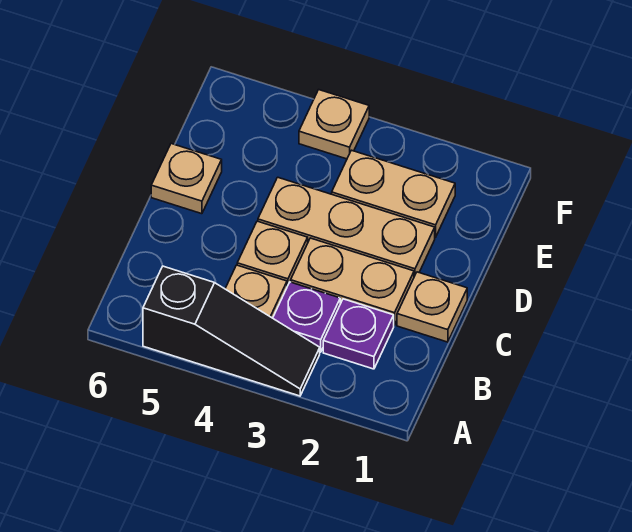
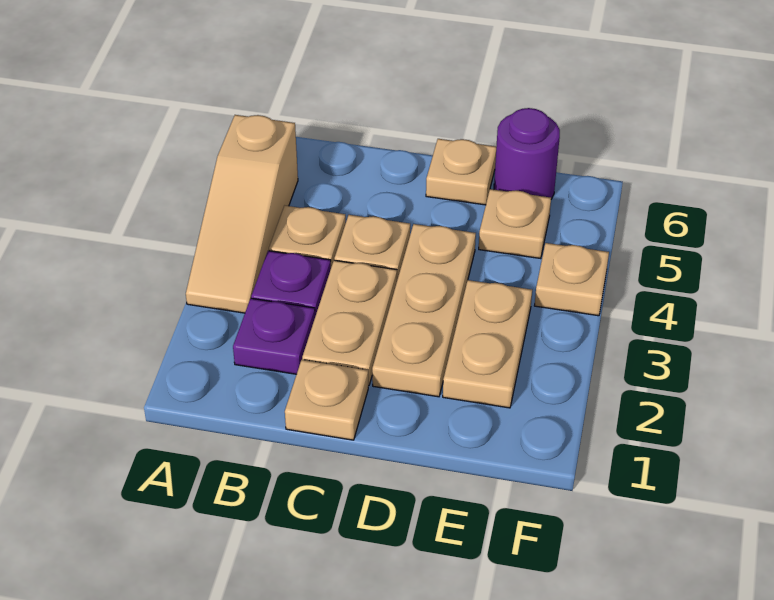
black slope A3:A5 level 1 top 5 -> tan slope A3:A5 level 1 top 5
none -> tan plate E5 level 1
none -> purple round brick E6 level 1

